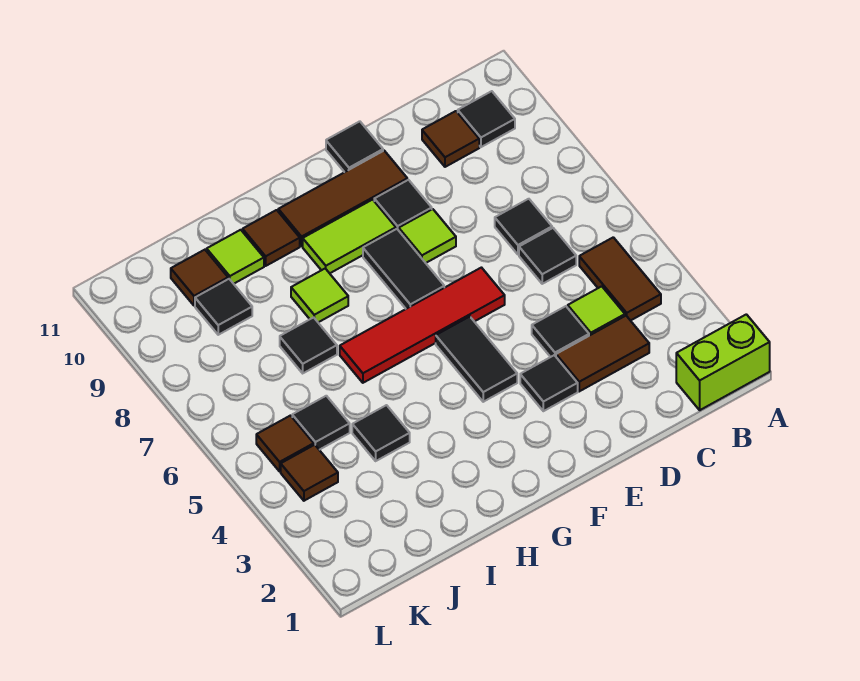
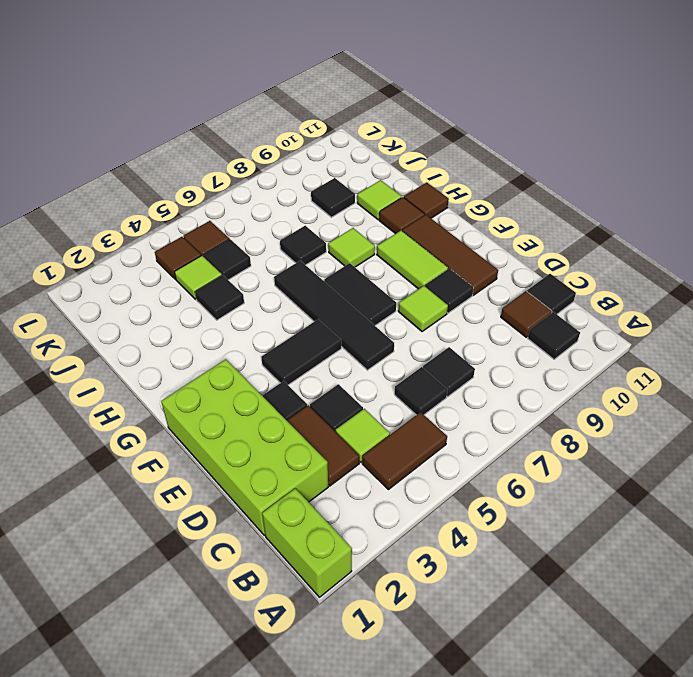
none -> lime brick C1:F2 level 1
red tile E6:H6 level 1 -> black tile E6:H6 level 1
black tile E11 level 1 -> black tile C11 level 1
black tile F7:F8 level 1 -> black tile F7:G7 level 1
none -> lime tile J4 level 1
brown tile J10 level 1 -> brown tile H11 level 1

